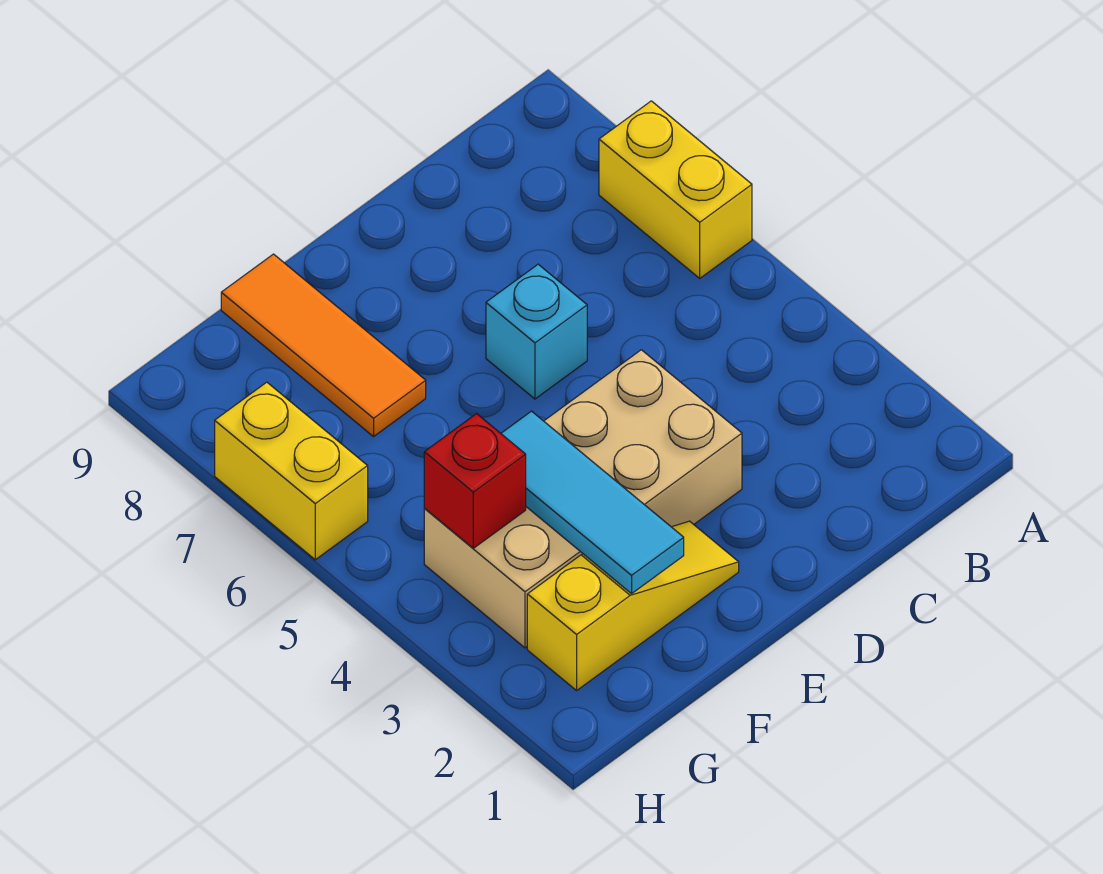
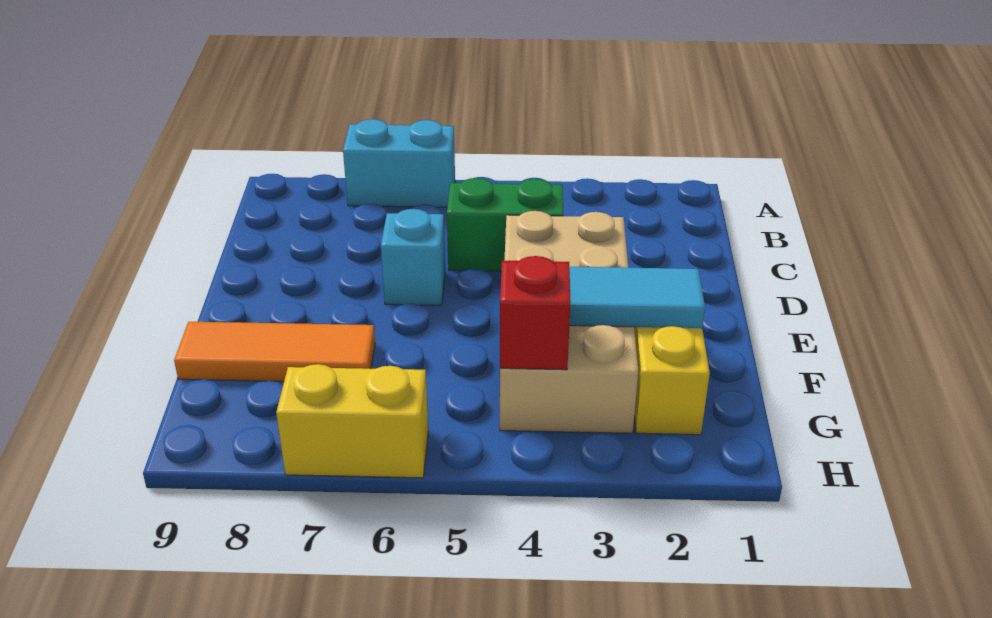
yellow brick A6:A7 level 1 -> cyan brick A6:A7 level 1
none -> green brick C4:C5 level 1

